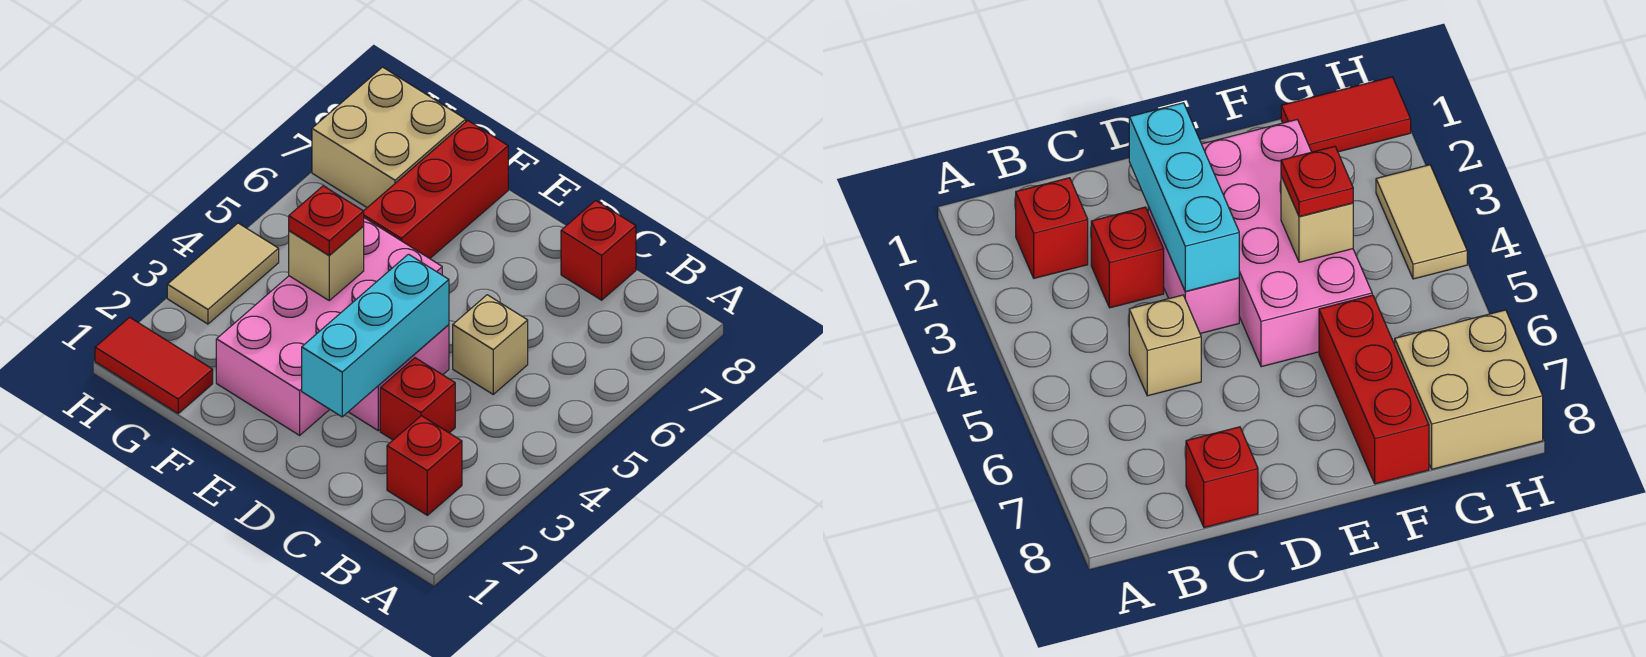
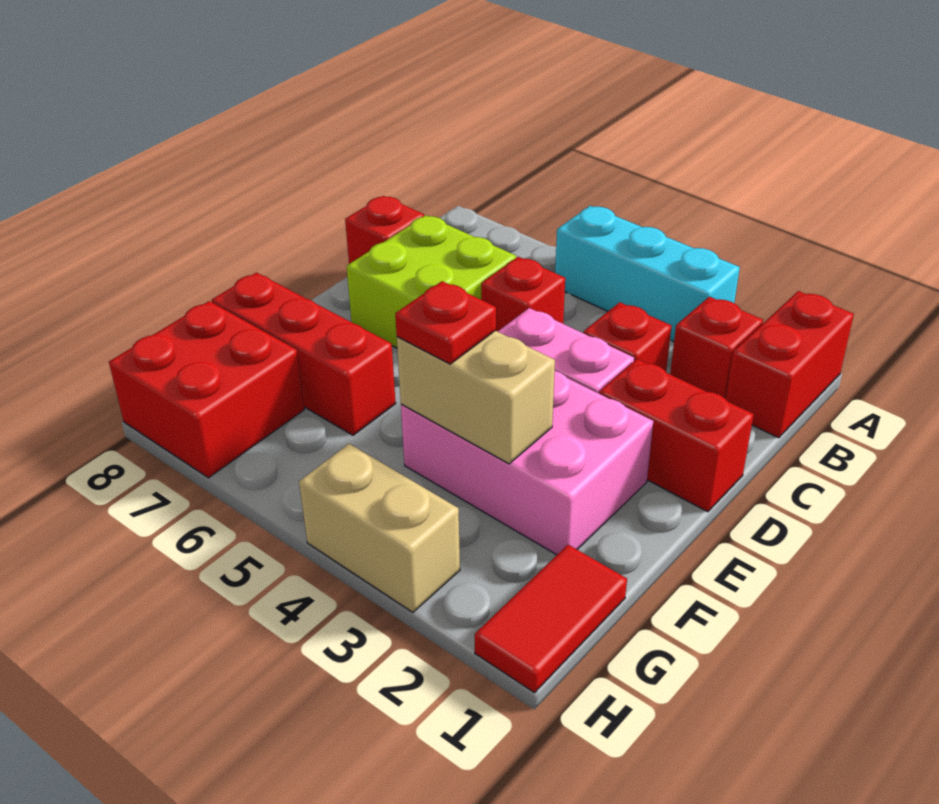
none -> red brick A1:B1 level 1
tan brick C5 level 1 -> red brick C5 level 1
none -> lime brick C6:D7 level 1
none -> red brick D1:D2 level 1
cyan brick D2:D4 level 2 -> cyan brick A3:A5 level 1
pink brick E2:F5 level 1 -> pink brick E2:F4 level 1
tan brick F4 level 2 -> tan brick F3:F4 level 2
tan brick G7:H8 level 1 -> red brick G7:H8 level 1
tan tile H3:H4 level 1 -> tan brick H3:H4 level 1

